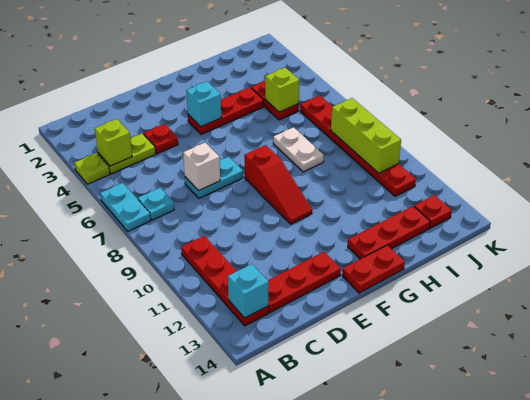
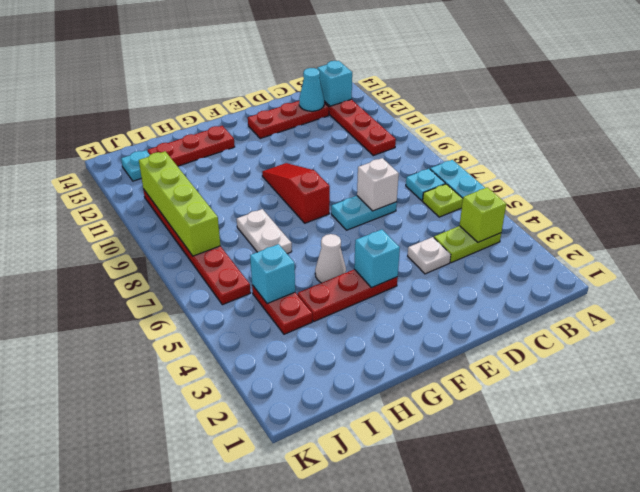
lime plate A4 level 1 -> lime plate B6 level 1
none -> cyan cone C13 level 2
red plate D4 level 1 -> white plate D4 level 1
red plate F14:G14 level 1 -> none
none -> white cone G5 level 1
lime brick I5 level 2 -> cyan brick I5 level 2
lime brick J8:J10 level 2 -> lime brick J8:J11 level 2
red plate J13 level 1 -> cyan plate J13 level 1

